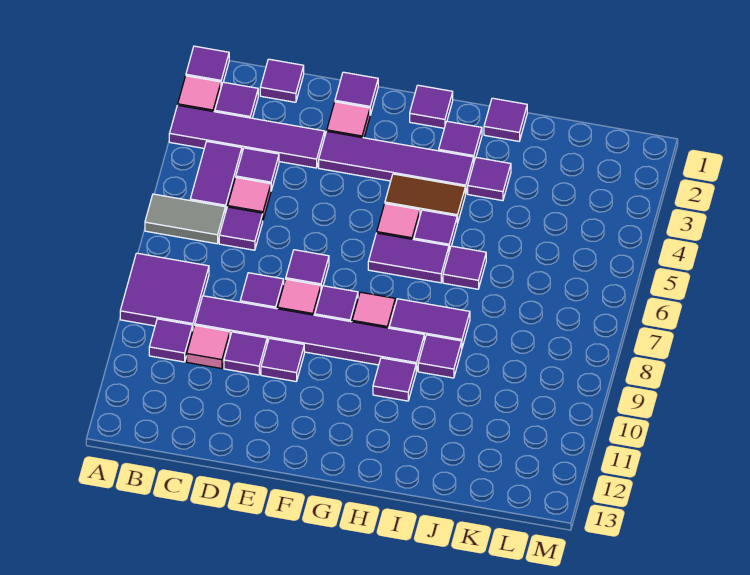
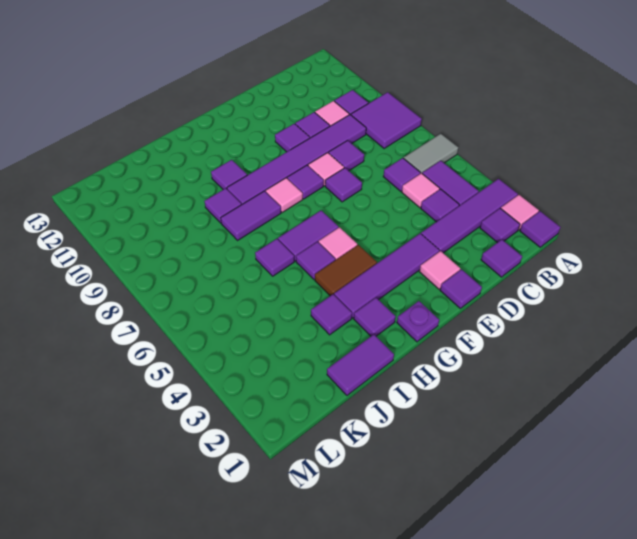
purple tile G1 level 1 -> purple plate G1 level 1
purple tile I1 level 1 -> purple tile I1:J1 level 1

